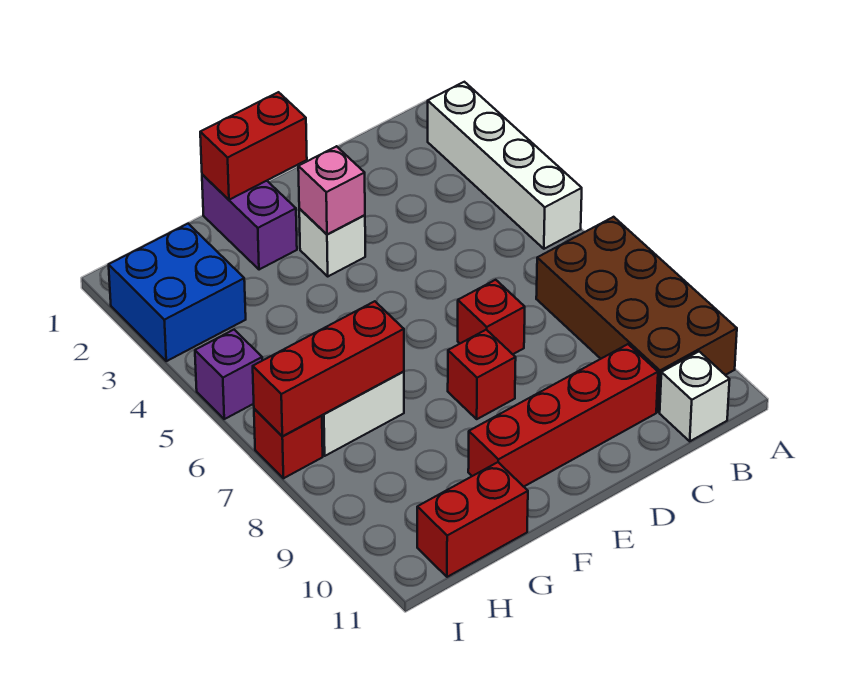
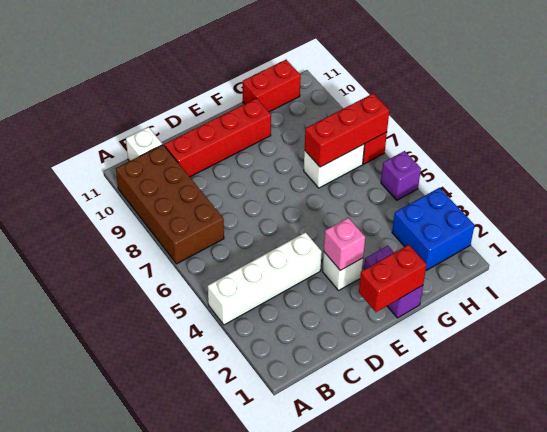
white brick A2:A5 level 1 -> white brick A4:D4 level 1
red brick D7 level 1 -> none
red brick E8 level 1 -> none

